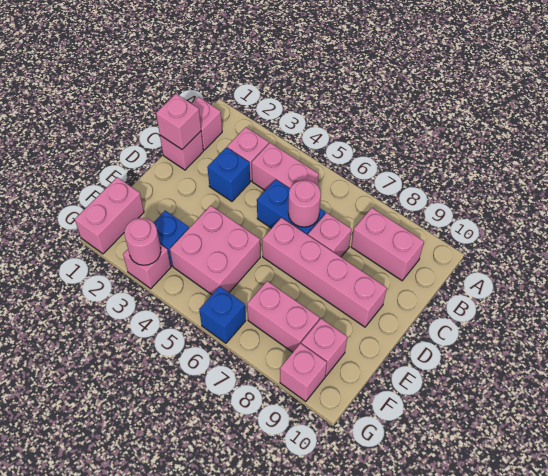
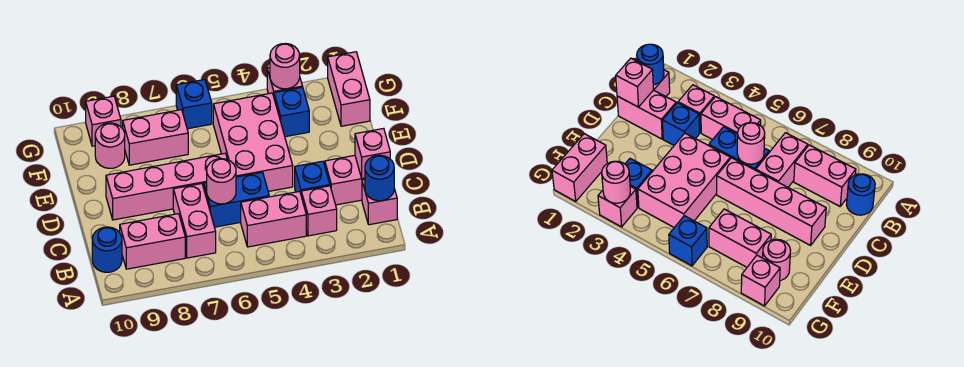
none -> blue round brick B1 level 2
none -> blue round brick B10 level 1
pink brick C1 level 1 -> pink brick C1:C2 level 1
pink brick C7 level 1 -> pink brick B7:C7 level 1
pink brick E4:F5 level 1 -> pink brick D4:F5 level 1
pink brick F9 level 1 -> pink round brick F9 level 1

